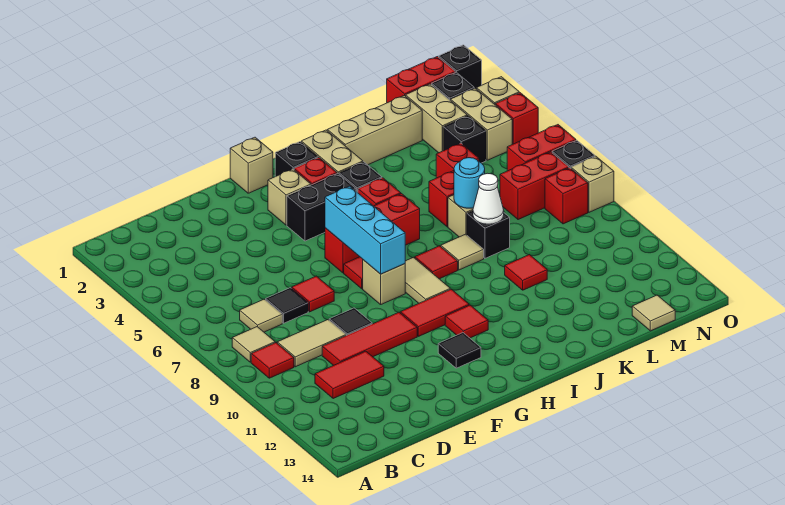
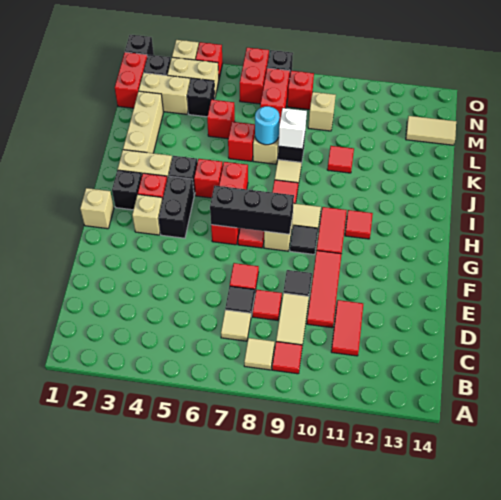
none -> red tile D8 level 1
cyan brick G6:G8 level 2 -> black brick G6:G8 level 2
black tile G12 level 1 -> black tile G9 level 1
white cone K8 level 2 -> white brick K8 level 2
tan tile M14 level 1 -> tan tile M13:M14 level 1
tan brick O8 level 1 -> tan brick M9 level 1

